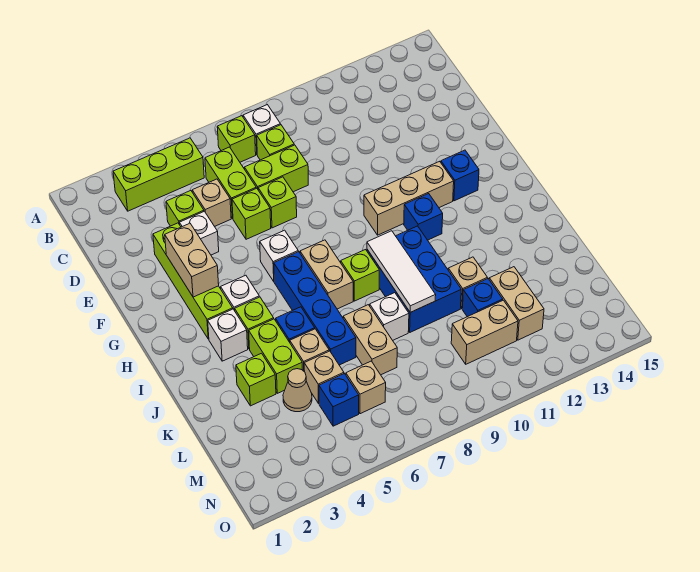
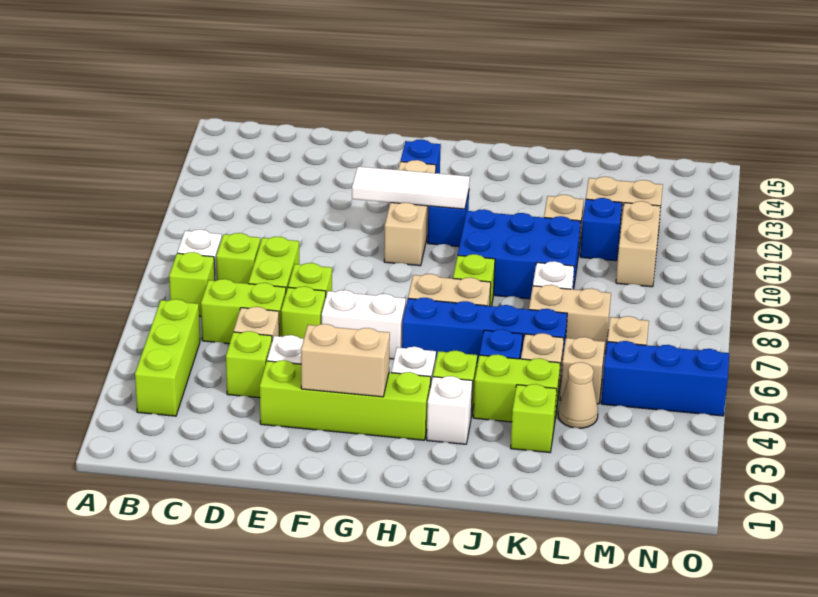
white brick G6 level 1 -> white brick F6:G6 level 1
white tile I9:K9 level 2 -> white tile F11:H11 level 2
blue brick M5 level 1 -> blue brick M5:O5 level 1

